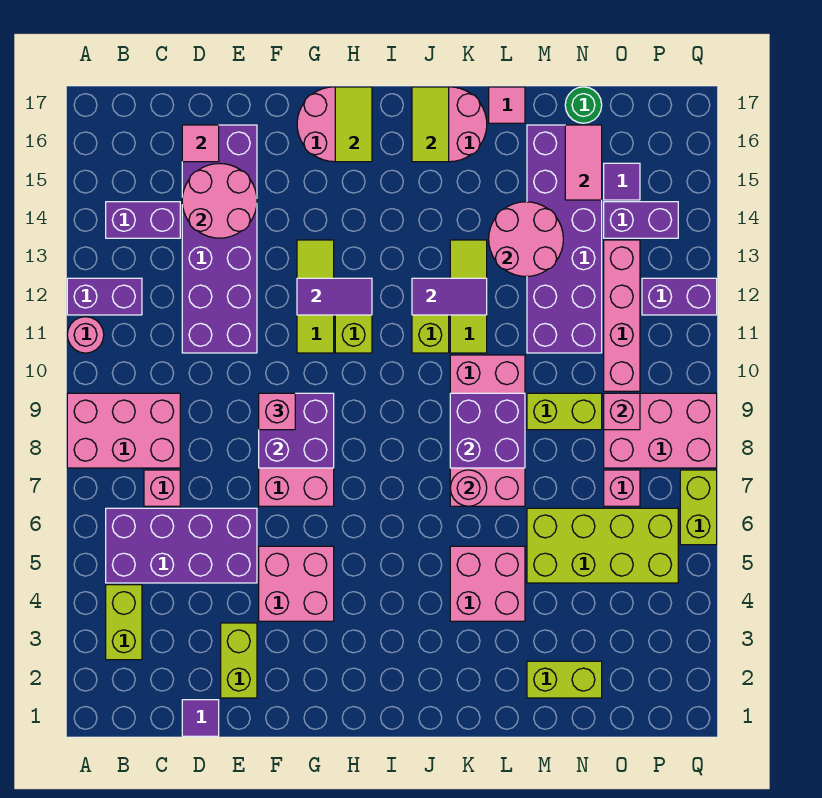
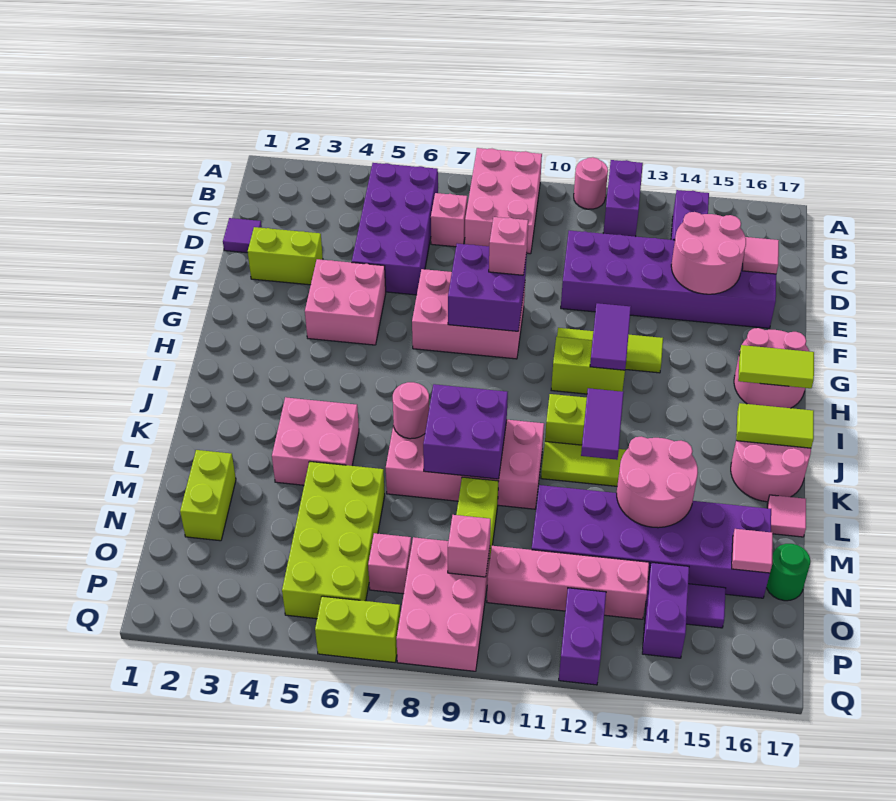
lime brick B3:B4 level 1 -> none
pink tile N15:N16 level 2 -> pink tile N16 level 2

